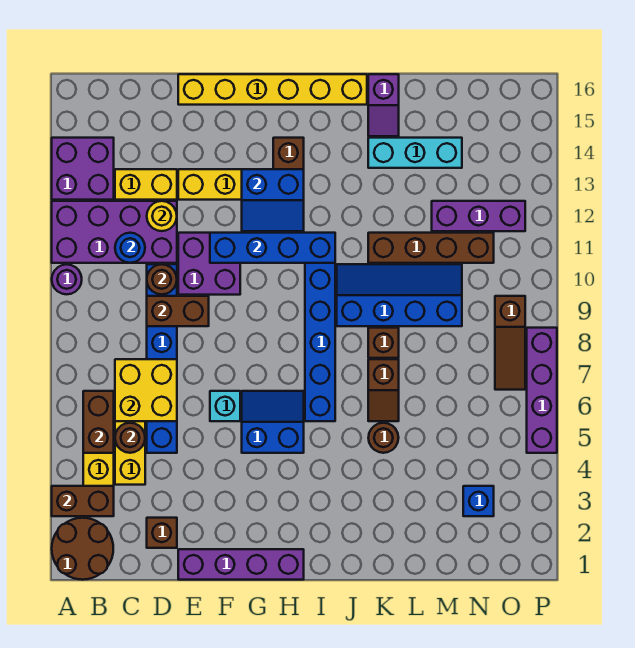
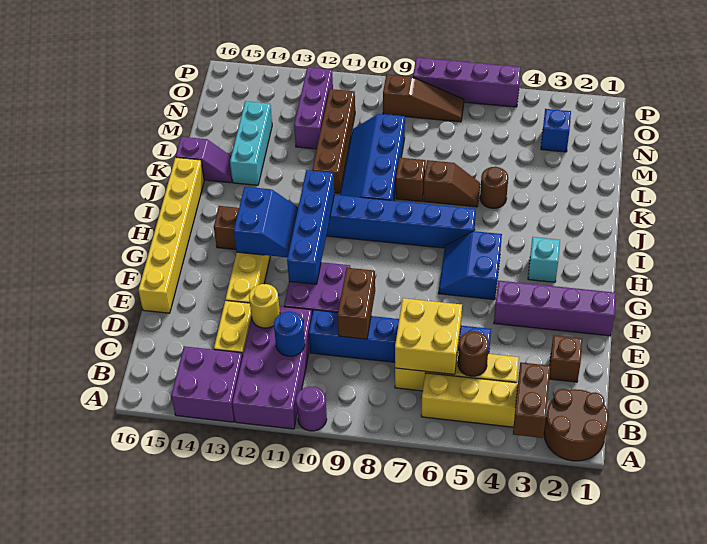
brown brick B5:B6 level 2 -> none
brown round brick D10 level 2 -> none
purple brick E1:H1 level 1 -> purple brick F1:F4 level 1
cyan brick F6 level 1 -> cyan brick H3 level 1

